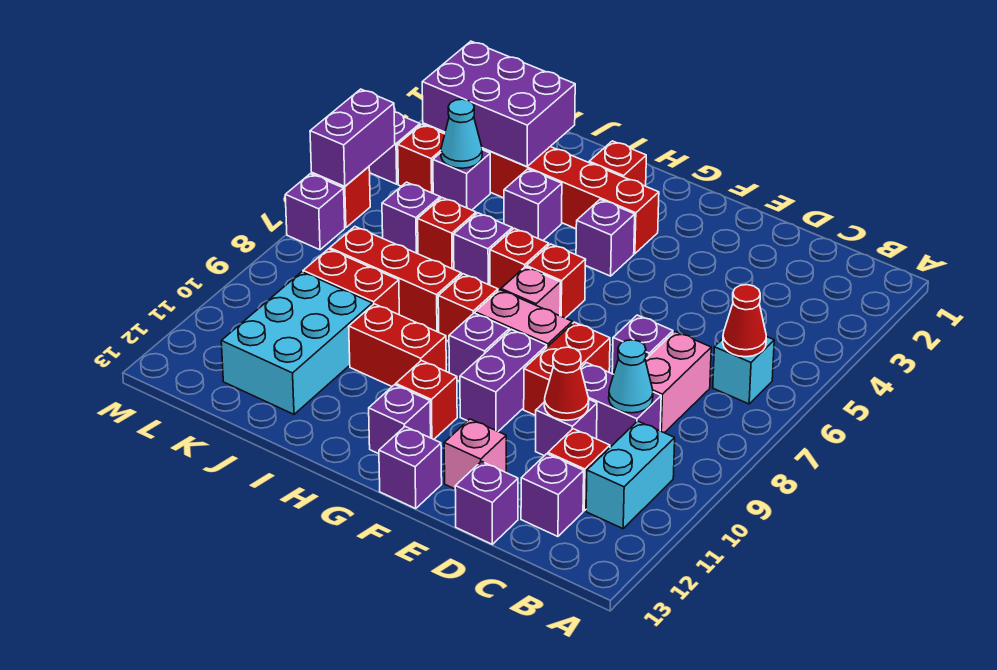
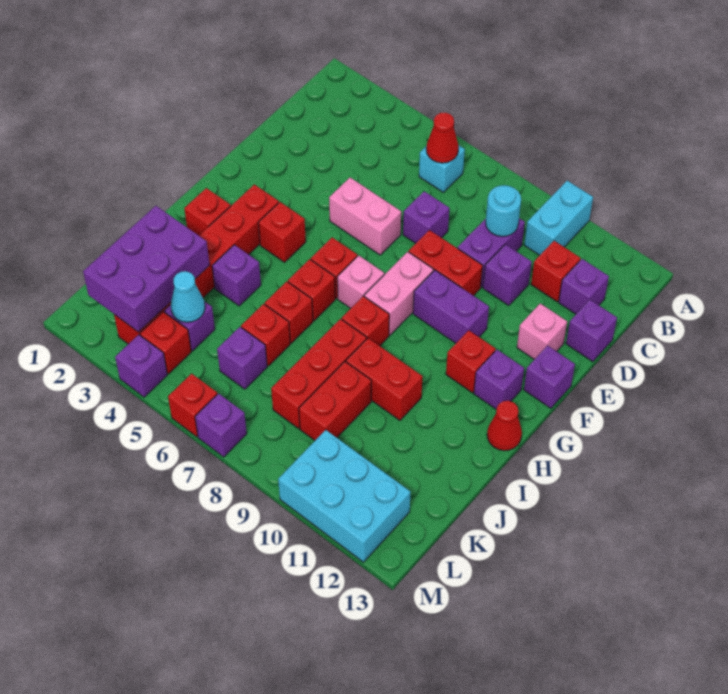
cyan brick B10:B11 level 1 -> cyan brick A10:B10 level 1
pink brick C7:C8 level 1 -> pink brick E5:E6 level 1
cyan cone C9 level 2 -> cyan round brick C9 level 2
red cone D10 level 2 -> red cone H13 level 1
purple brick G4 level 1 -> red brick G4 level 1
purple brick G9 level 1 -> none
red brick H10:I10 level 1 -> red brick I9:I10 level 1
purple brick I6 level 1 -> red brick I6 level 1
cyan brick J10:K12 level 1 -> cyan brick L10:M12 level 1
purple brick M5:M6 level 2 -> none

